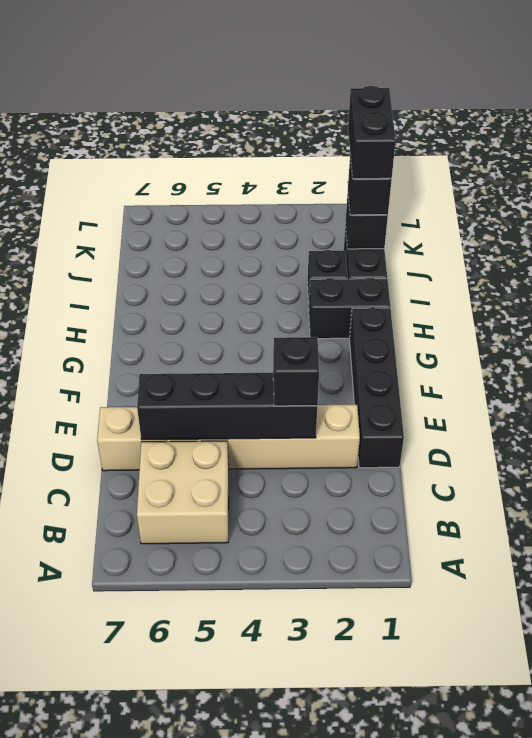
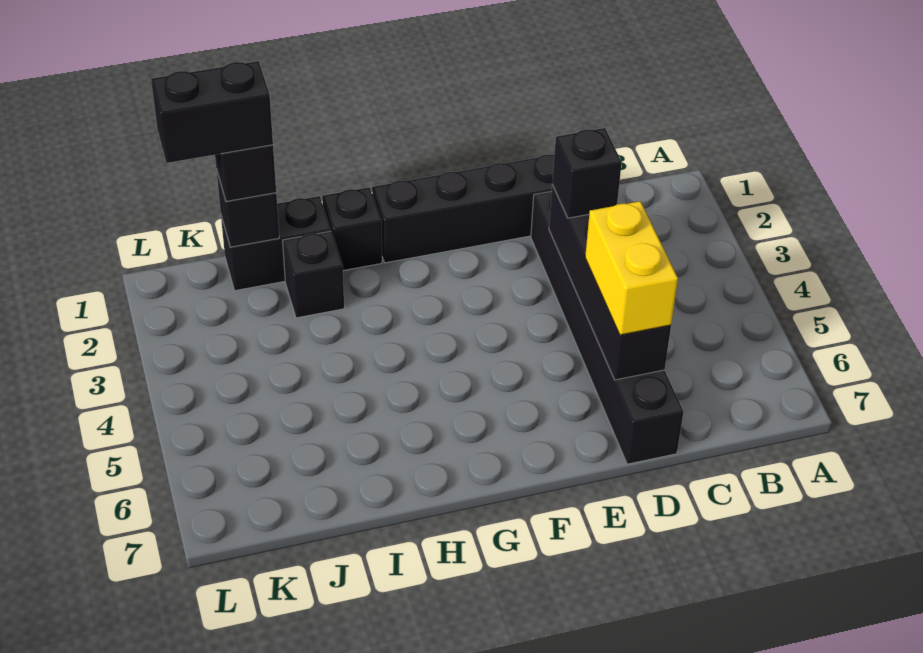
tan brick B5:C6 level 1 -> none
tan brick D2:D7 level 1 -> black brick D2:D7 level 1
none -> yellow brick D5:D6 level 3
black brick H1:H2 level 1 -> black brick H1 level 1

